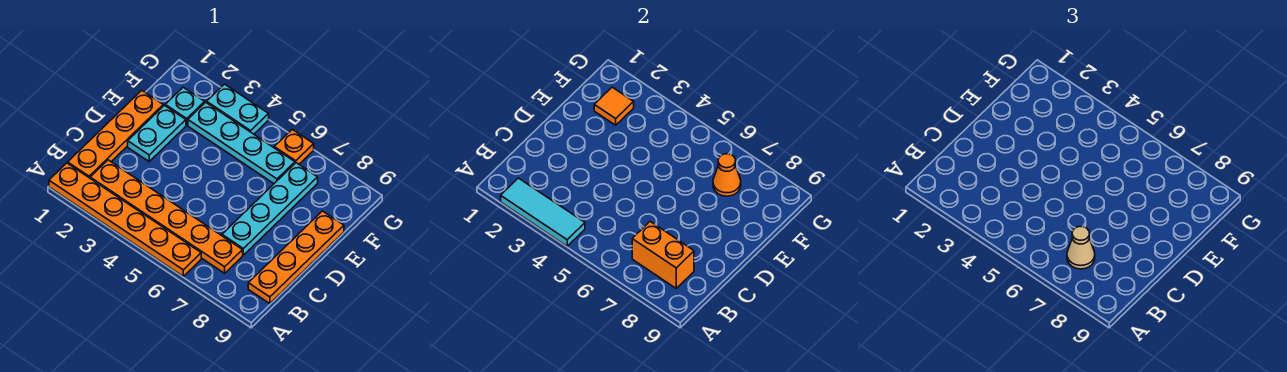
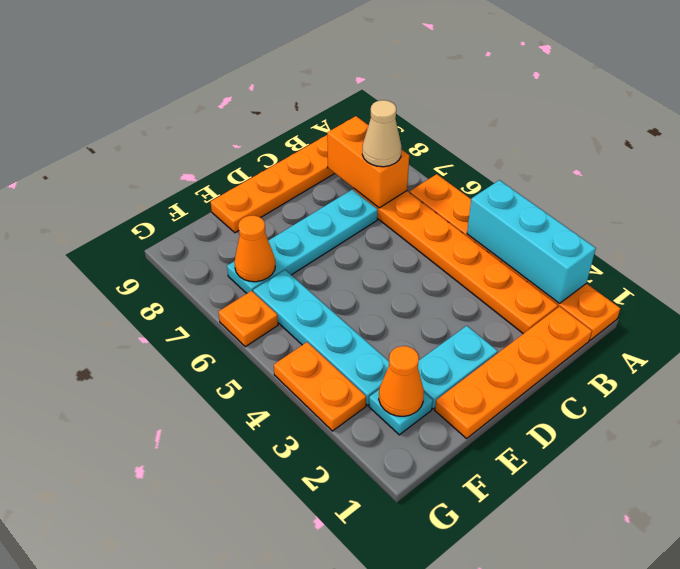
cyan tile A2:A4 level 2 -> cyan brick A2:A4 level 2
orange tile F2 level 2 -> orange cone F2 level 2
cyan plate G3:G4 level 1 -> orange plate G3:G4 level 1

